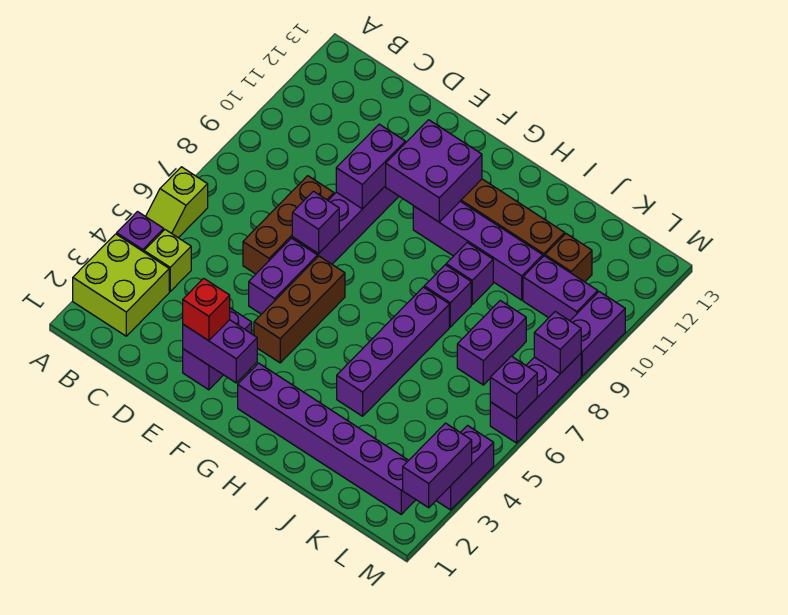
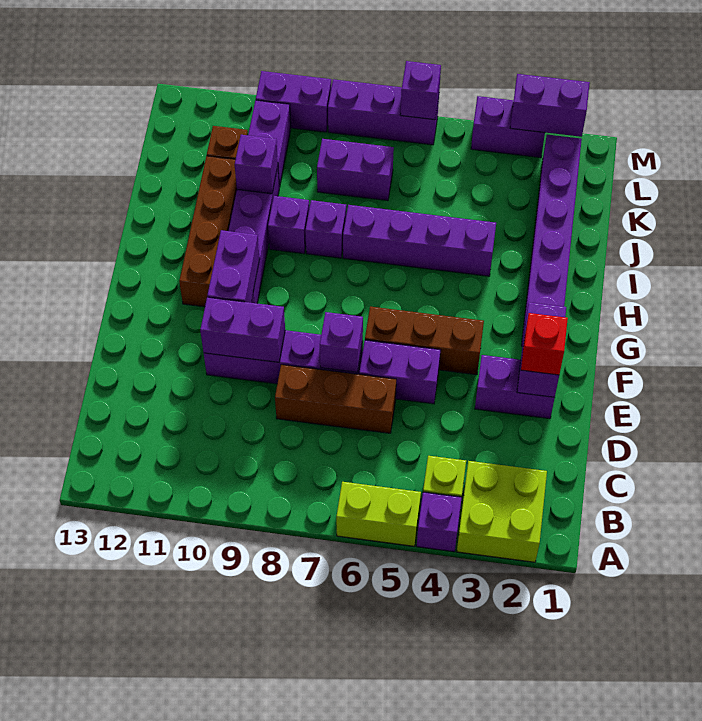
lime slope A5:A6 level 1 top 6 -> lime brick A5:A6 level 1
purple brick F10:G11 level 2 -> purple brick F10:G10 level 2
purple brick M8 level 2 -> purple brick J10 level 2

